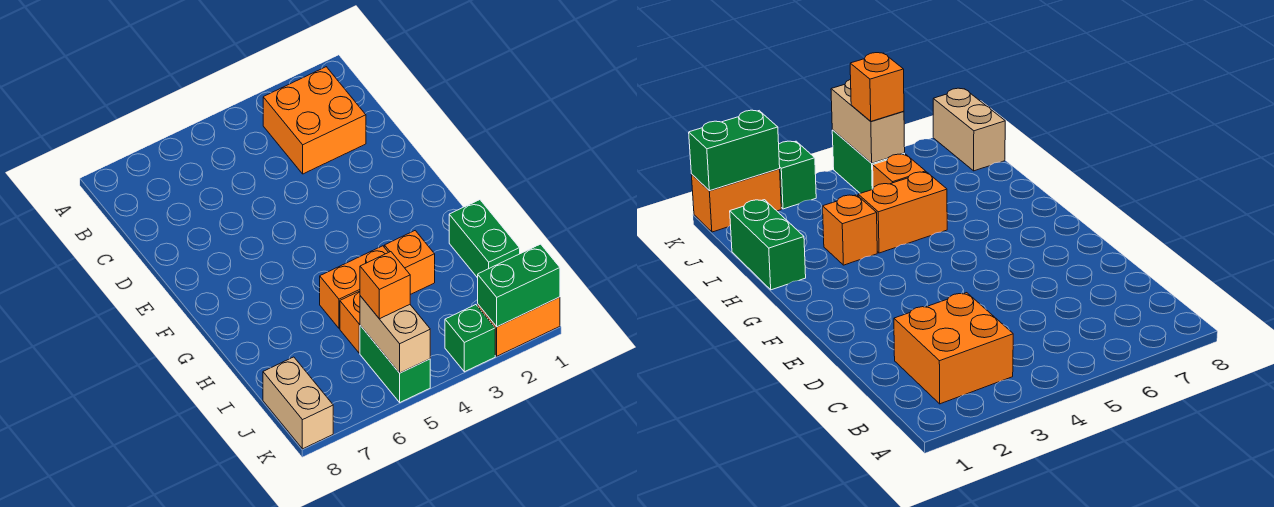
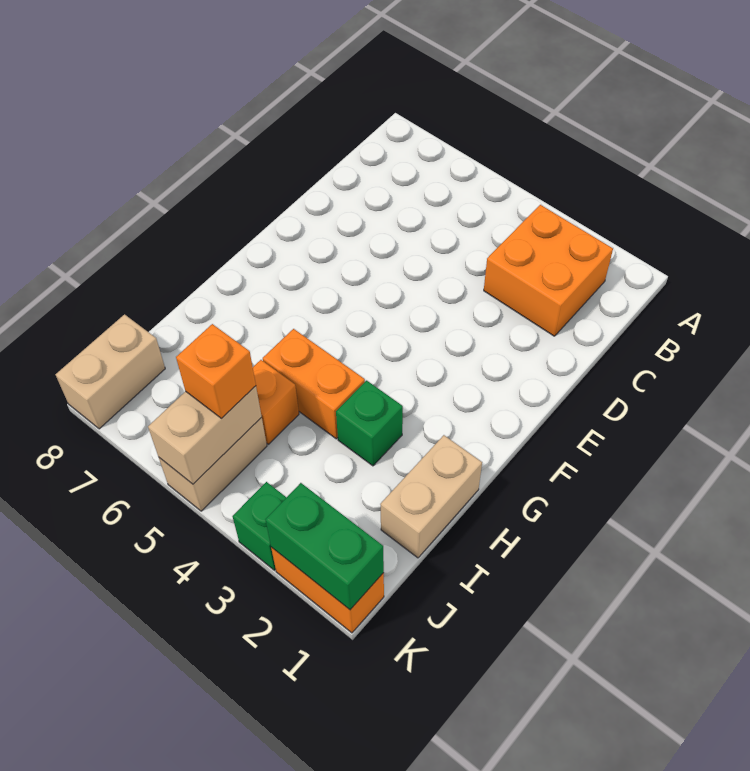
green brick H1:I1 level 1 -> tan brick H1:I1 level 1
orange brick H3 level 1 -> green brick H3 level 1
green brick J5:K5 level 1 -> tan brick J5:K5 level 1

